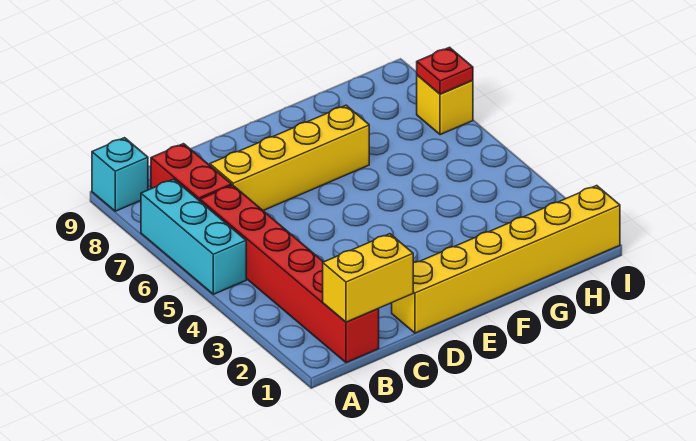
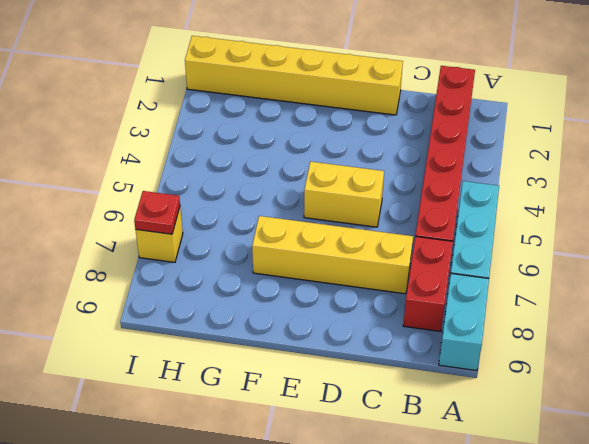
cyan brick A9 level 1 -> cyan brick A8:A9 level 1
yellow brick B1:C1 level 2 -> yellow brick D5:E5 level 1

